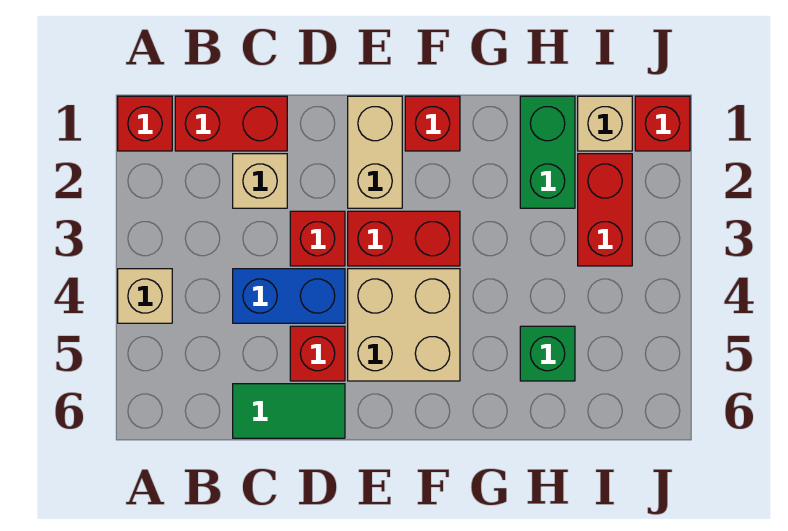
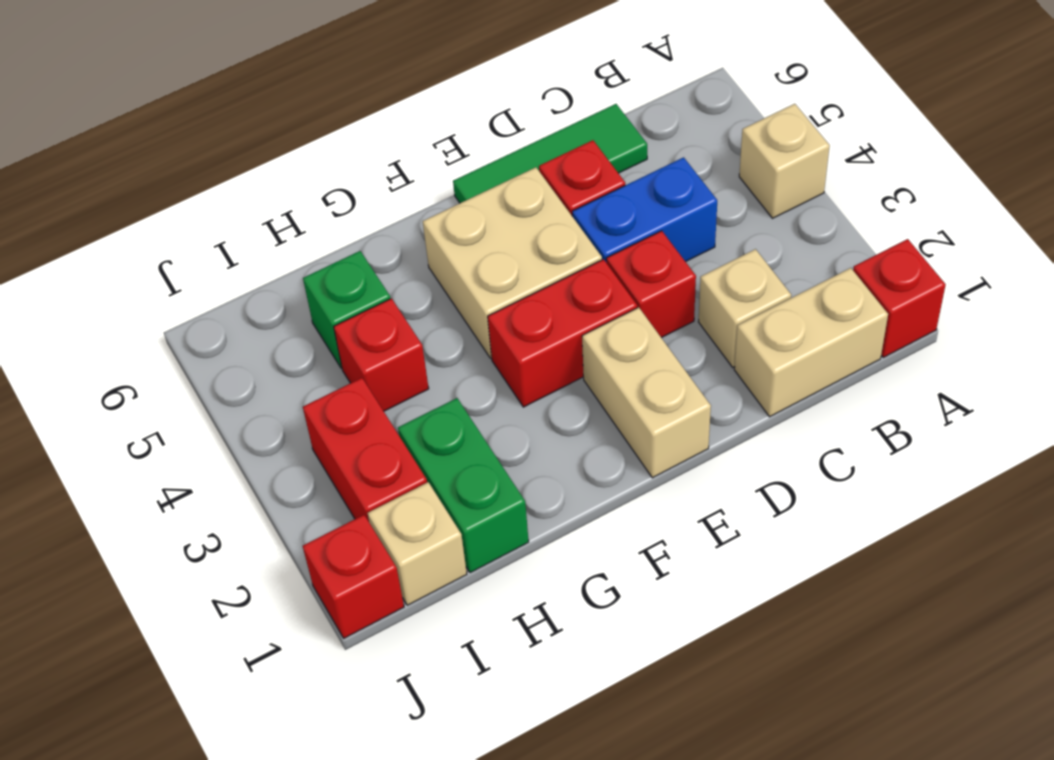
red brick B1:C1 level 1 -> tan brick B1:C1 level 1
green tile C6:D6 level 1 -> green tile C6:E6 level 1
red brick F1 level 1 -> red brick H4 level 1

